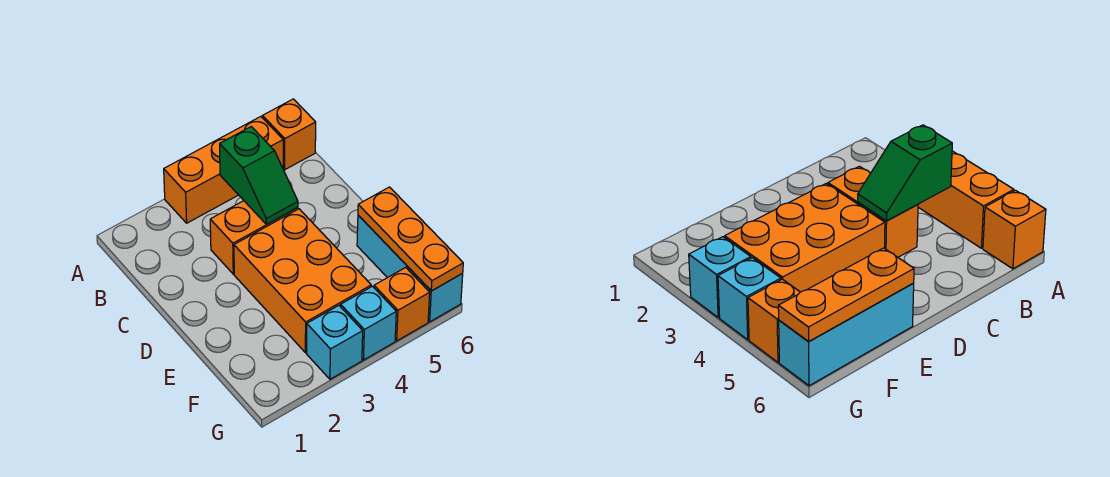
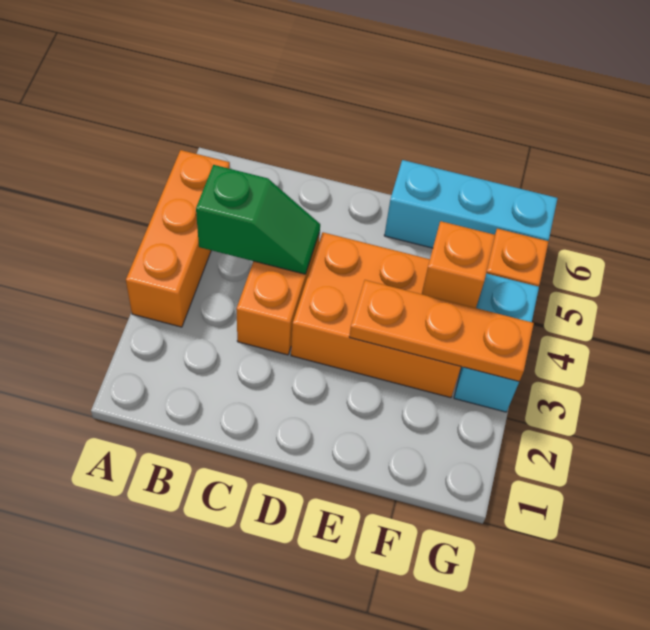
orange brick A6 level 1 -> orange brick F4 level 2
orange plate E6:G6 level 2 -> orange plate E3:G3 level 2

